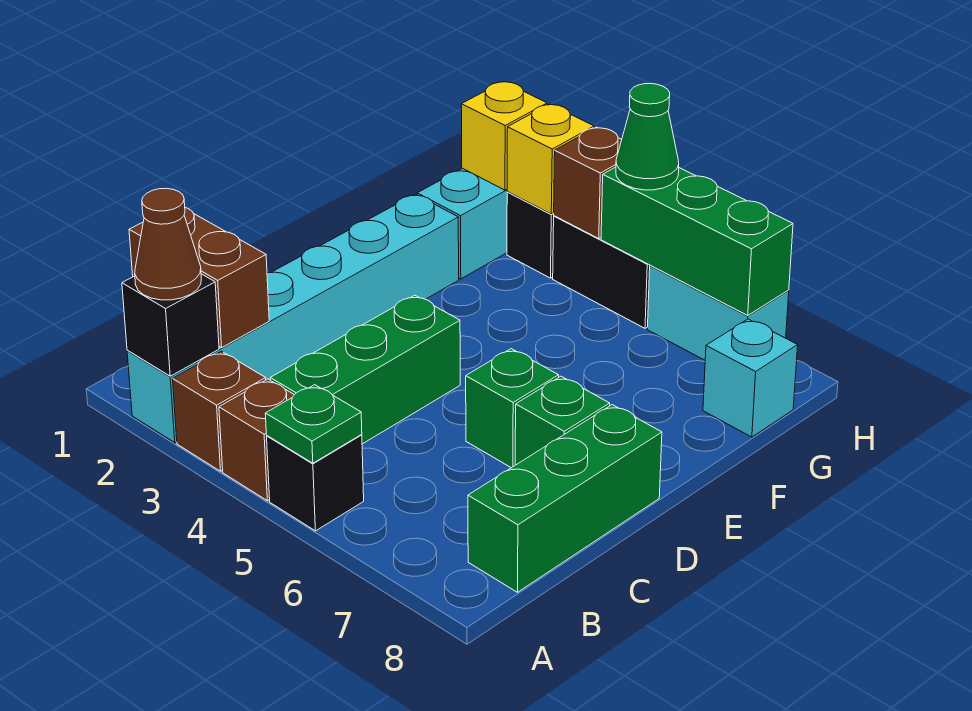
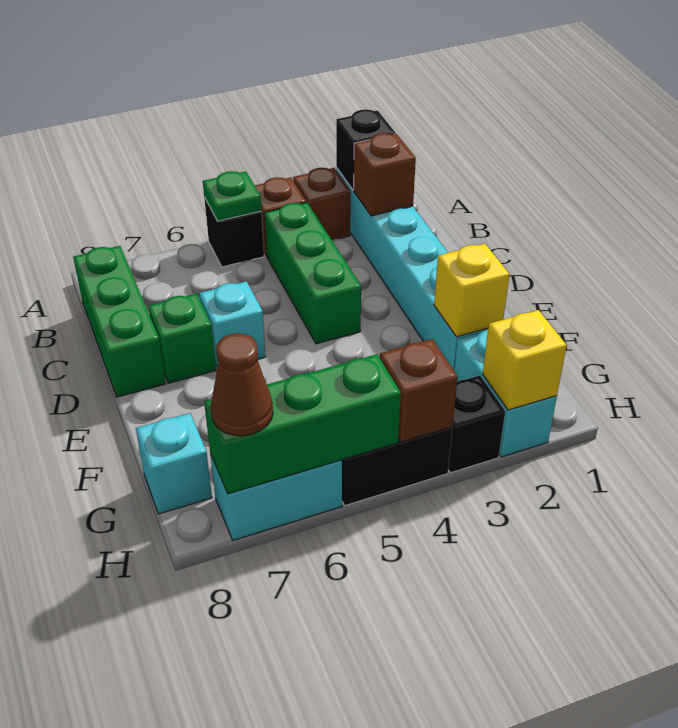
brown cone A2 level 3 -> brown cone H7 level 3
brown brick B1:B2 level 2 -> brown brick B2 level 2
green brick D6 level 1 -> cyan brick D6 level 1
yellow brick H3 level 2 -> yellow brick F2 level 2
green cone H5 level 3 -> none

